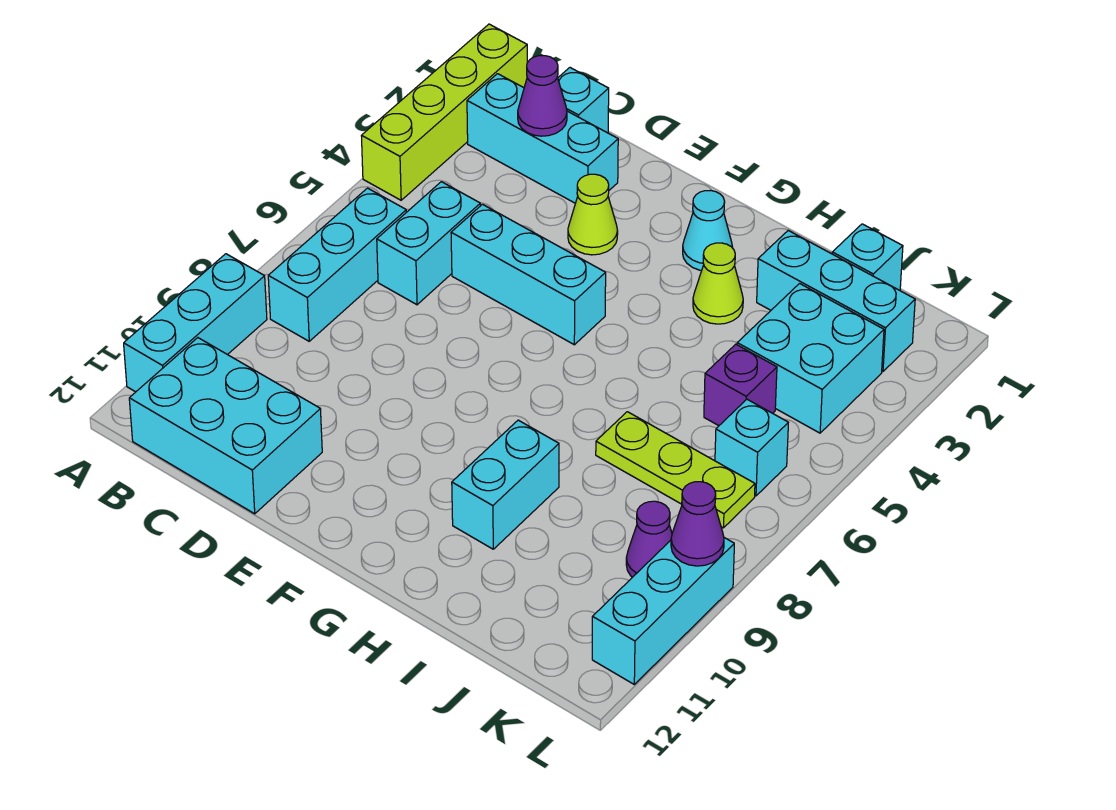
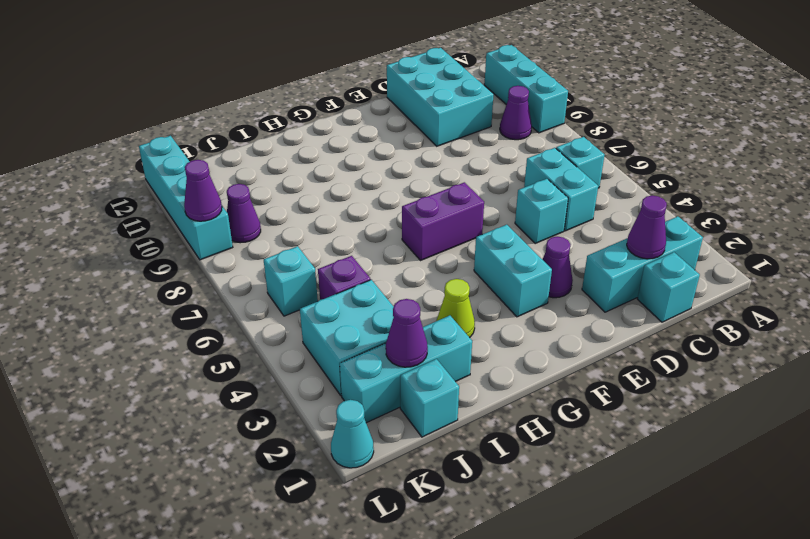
lime brick A1:A4 level 1 -> none
cyan brick B6:B8 level 1 -> cyan brick B6 level 1
none -> purple cone B9 level 1
cyan brick B11:D12 level 1 -> cyan brick C10:D12 level 1
cyan brick D5:F5 level 1 -> cyan brick D5 level 1
lime cone E3 level 1 -> purple cone E3 level 1
none -> purple brick F6:G6 level 1
cyan cone G2 level 1 -> cyan cone L1 level 1
cyan brick H9:H10 level 1 -> cyan brick F3:F4 level 1
lime plate I7:K7 level 1 -> none
none -> purple cone J2 level 2
cyan brick L9:L11 level 1 -> cyan brick L9:L12 level 1

